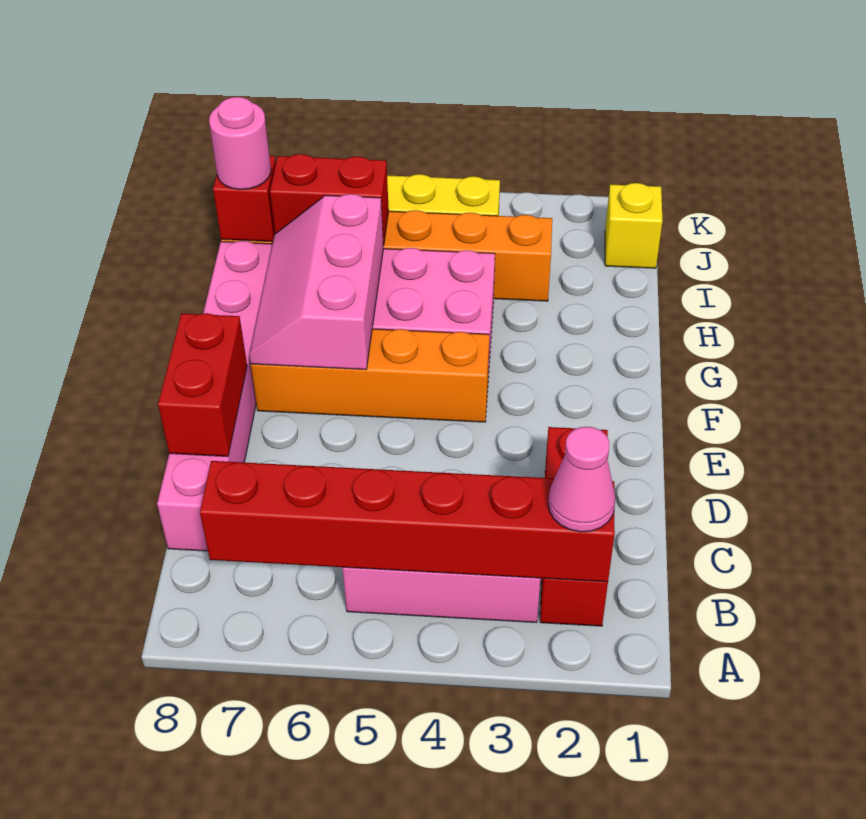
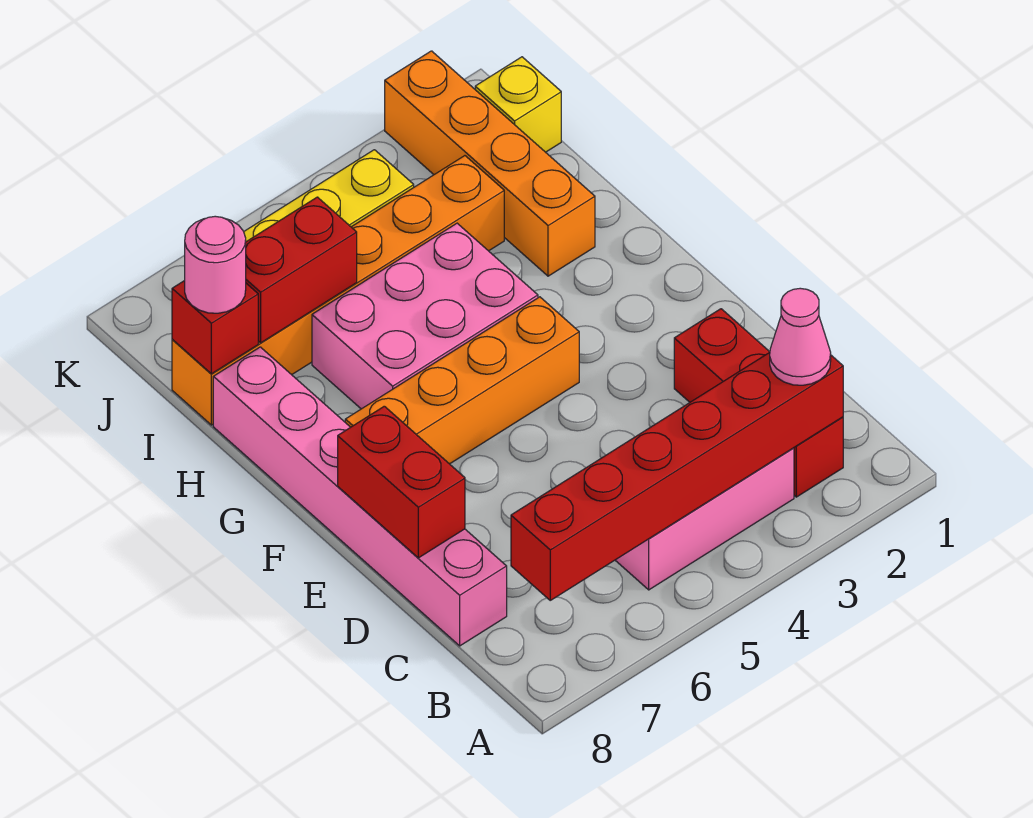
pink slope F6:H7 level 2 top 6 -> none
none -> orange brick H2:K2 level 1

